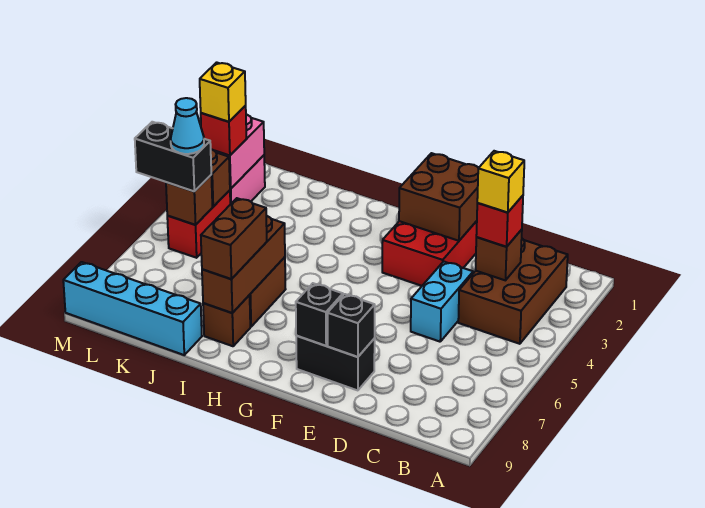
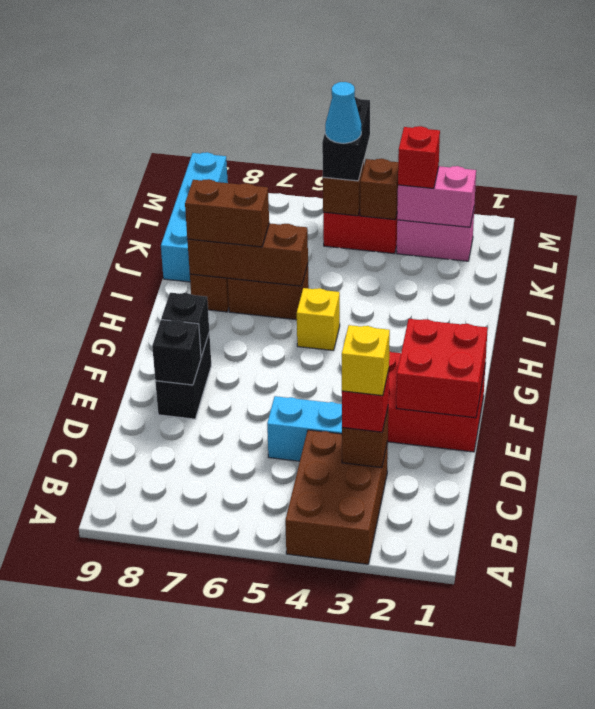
brown brick B2:C4 level 1 -> brown brick A3:C4 level 1
brown brick E1:F2 level 2 -> red brick E1:F2 level 2
yellow brick L3 level 4 -> yellow brick H5 level 1

